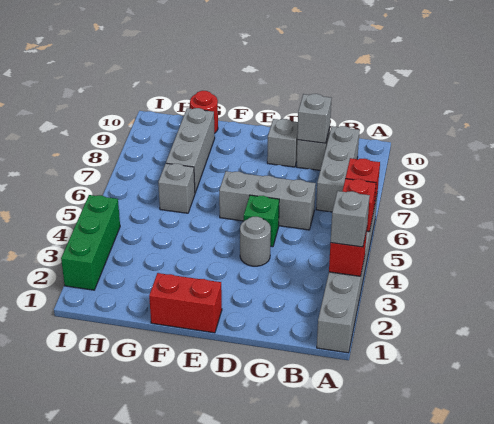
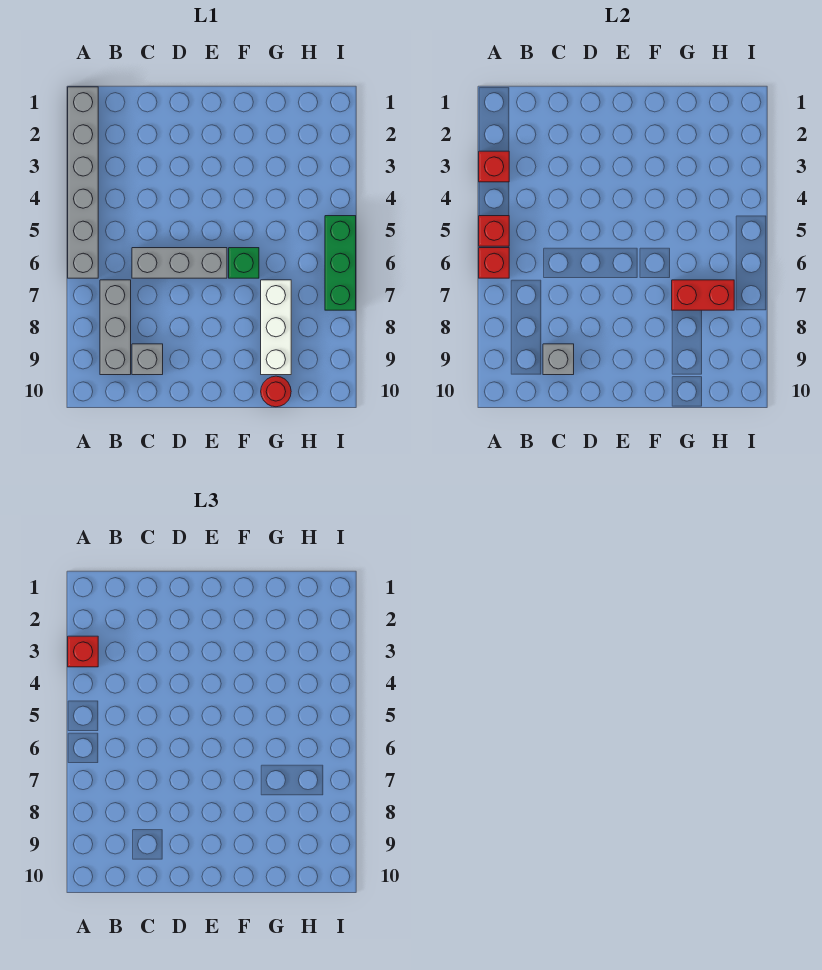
grey brick A3 level 3 -> red brick A3 level 3
grey round brick D4 level 1 -> none
green brick D5 level 1 -> green brick F6 level 1
grey brick D9 level 1 -> none
red brick E1:F1 level 1 -> red brick G7:H7 level 2
grey brick G6 level 1 -> none
grey brick G7:G9 level 1 -> white brick G7:G9 level 1
green brick I2:I4 level 1 -> green brick I5:I7 level 1

